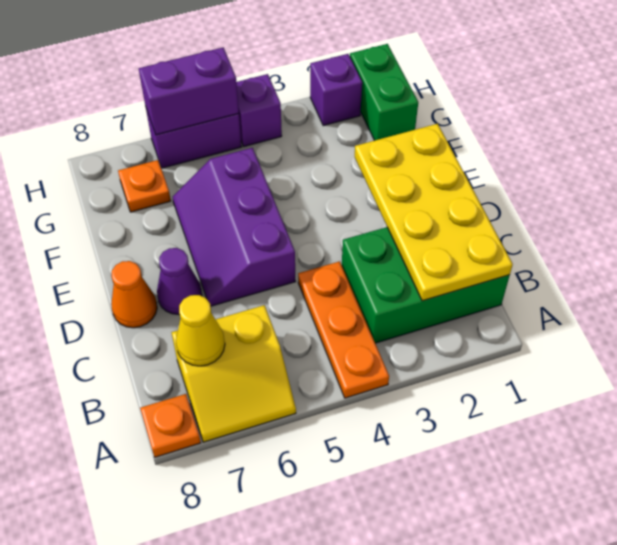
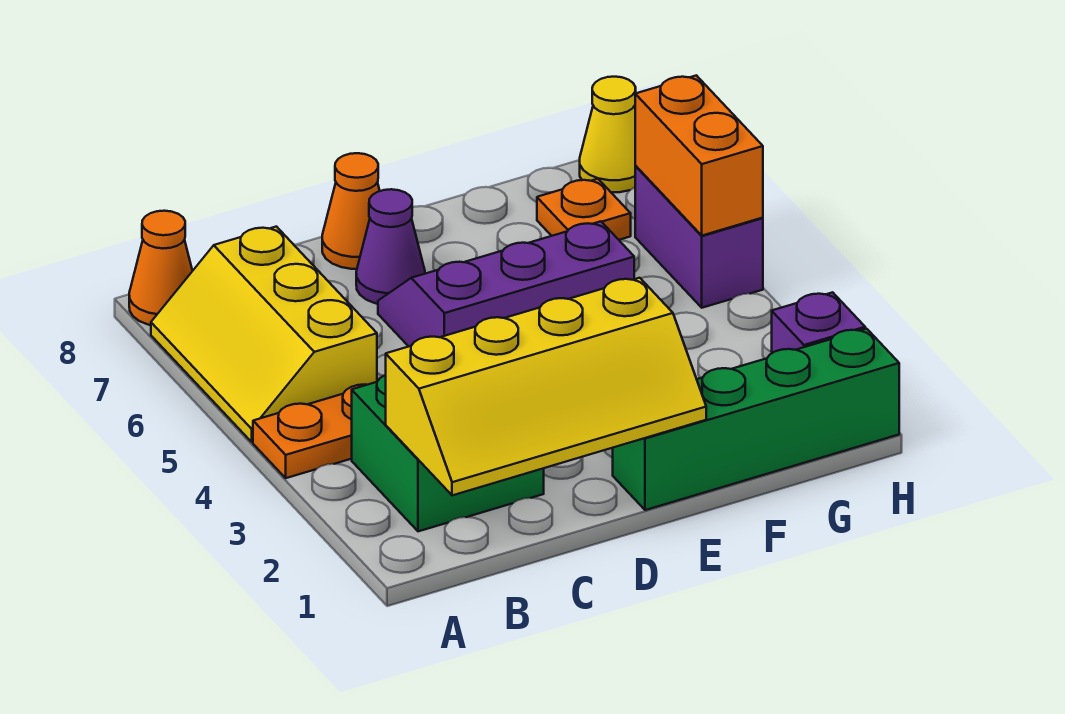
yellow slope A6:B7 level 1 top B -> yellow slope A5:B7 level 1 top B
orange plate A8 level 1 -> orange cone A8 level 1
green brick B1:C3 level 1 -> green brick B2:C3 level 1
yellow plate B1:E2 level 2 -> yellow slope B1:E2 level 2 top 2
yellow cone B7 level 2 -> yellow cone H8 level 1
green brick G1:H1 level 1 -> green brick E1:H1 level 1
purple brick H4 level 1 -> none
purple brick H5:H6 level 2 -> orange brick H5:H6 level 2

